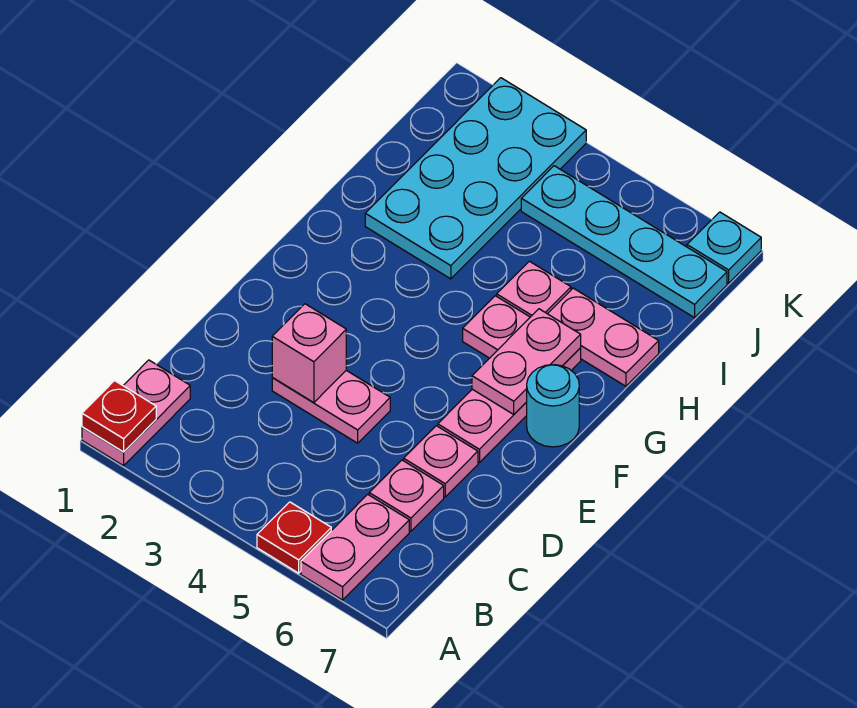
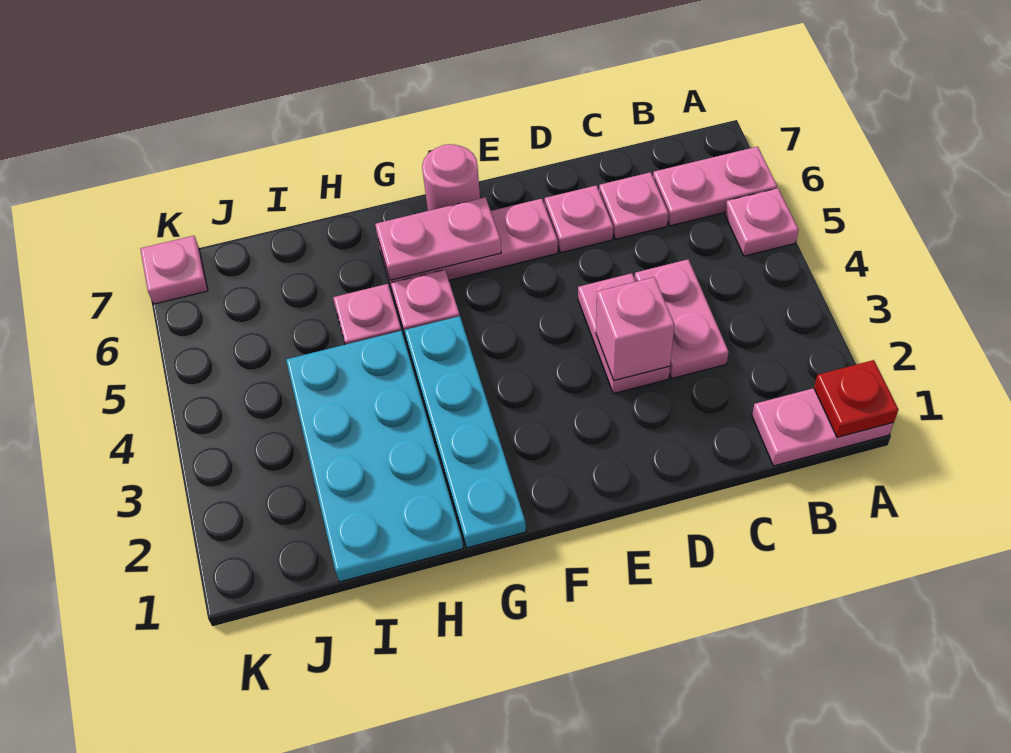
red plate A5 level 1 -> pink plate A5 level 1
cyan round brick F7 level 1 -> pink round brick F7 level 1
cyan plate H2:K3 level 1 -> cyan plate H1:I4 level 1
pink plate H6:H7 level 1 -> pink plate C3:C4 level 1
cyan plate J4:J7 level 1 -> cyan plate G1:G4 level 1
cyan plate K7 level 1 -> pink plate K7 level 1

